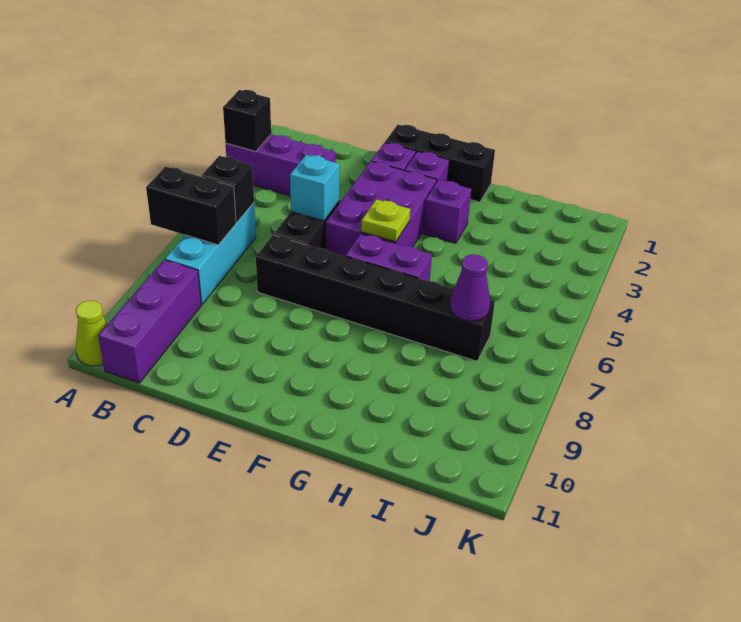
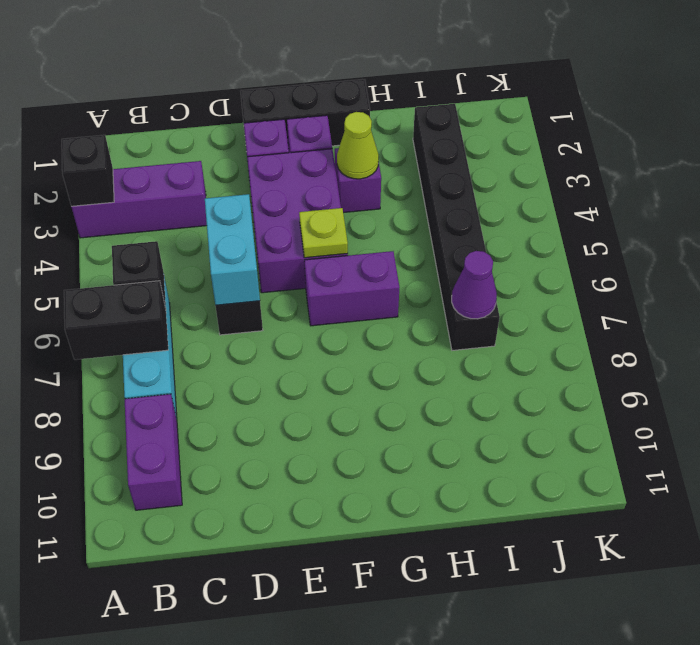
lime cone A11 level 1 -> lime cone G3 level 2
purple brick B9:B11 level 1 -> purple brick B9:B10 level 1
cyan brick D5 level 2 -> cyan brick D5:D6 level 2
black brick D7:I7 level 1 -> black brick I2:I7 level 1

